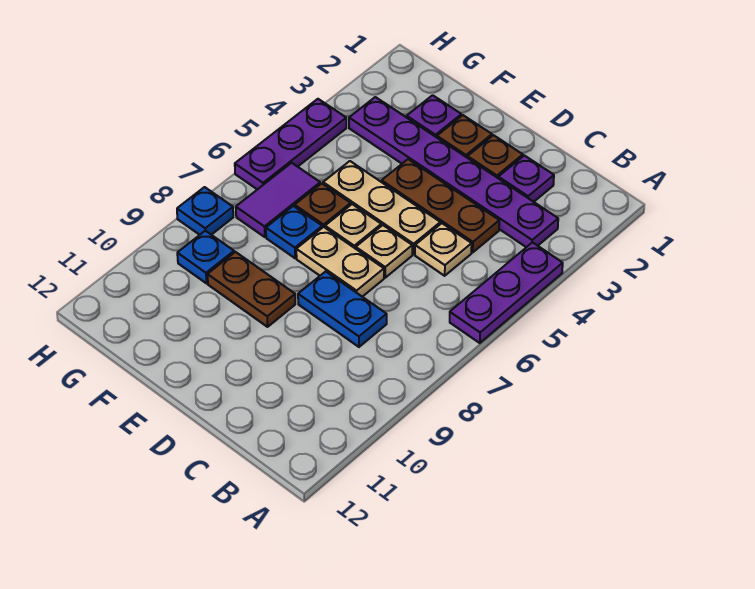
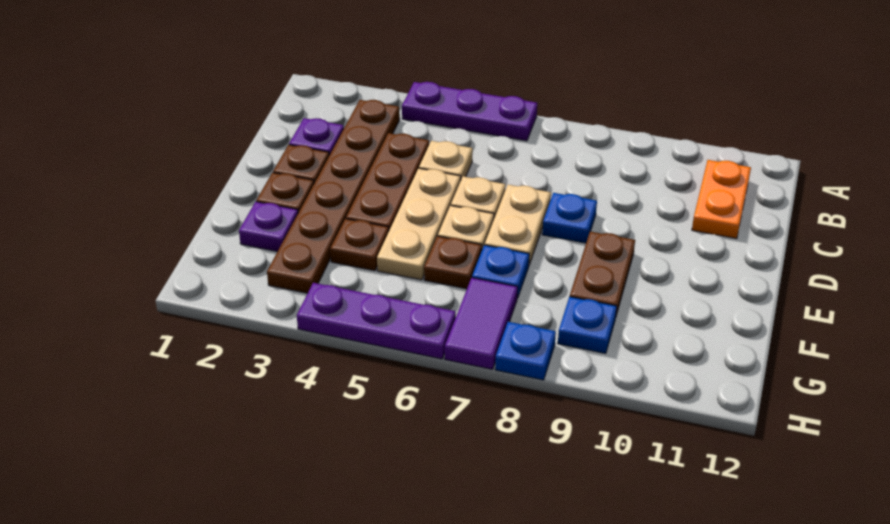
purple plate B3:G3 level 1 -> brown plate B3:G3 level 1
none -> orange plate B11:C11 level 1
blue plate C8:D8 level 1 -> blue plate D8 level 1
none -> brown plate F4 level 1
purple tile G6:G7 level 1 -> purple tile G7:H7 level 1

